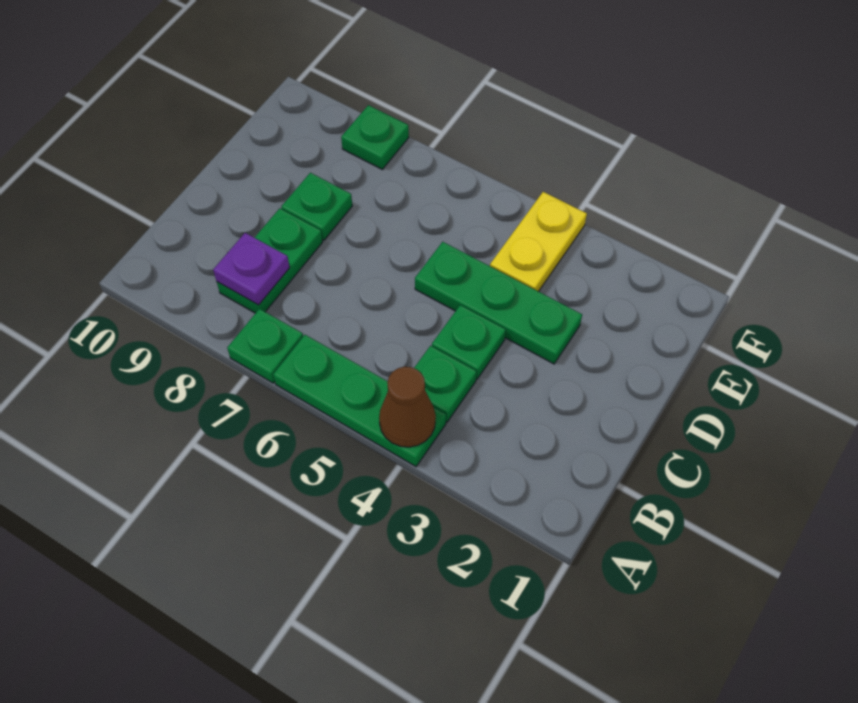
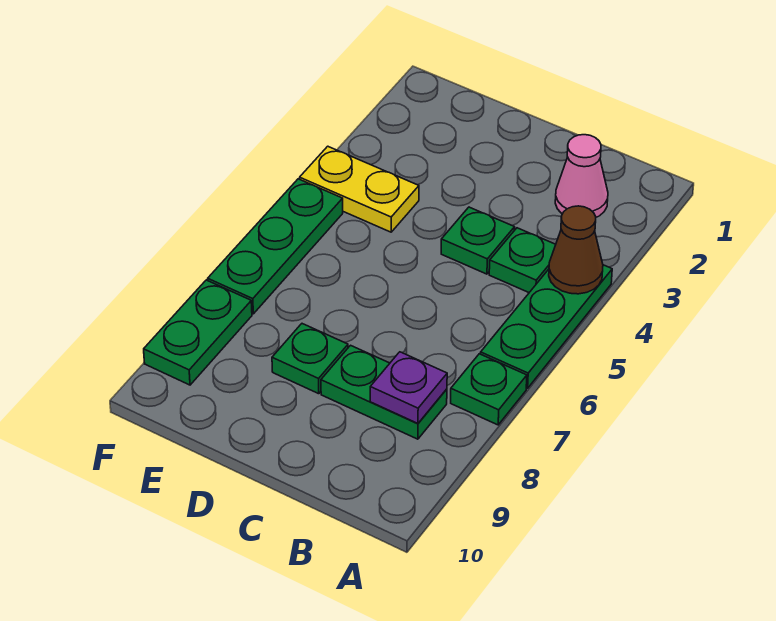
none -> pink cone B2 level 1
green plate D3:D5 level 1 -> green plate F5:F7 level 1
green plate F8 level 1 -> green plate F8:F9 level 1

